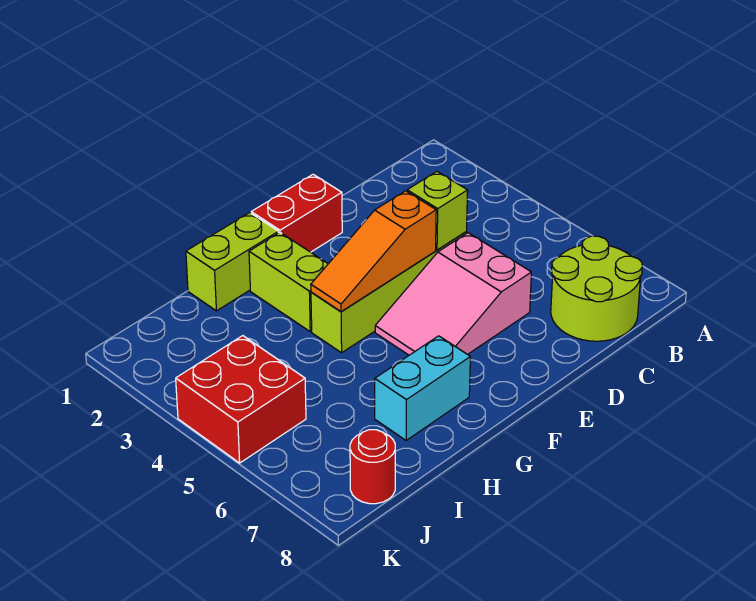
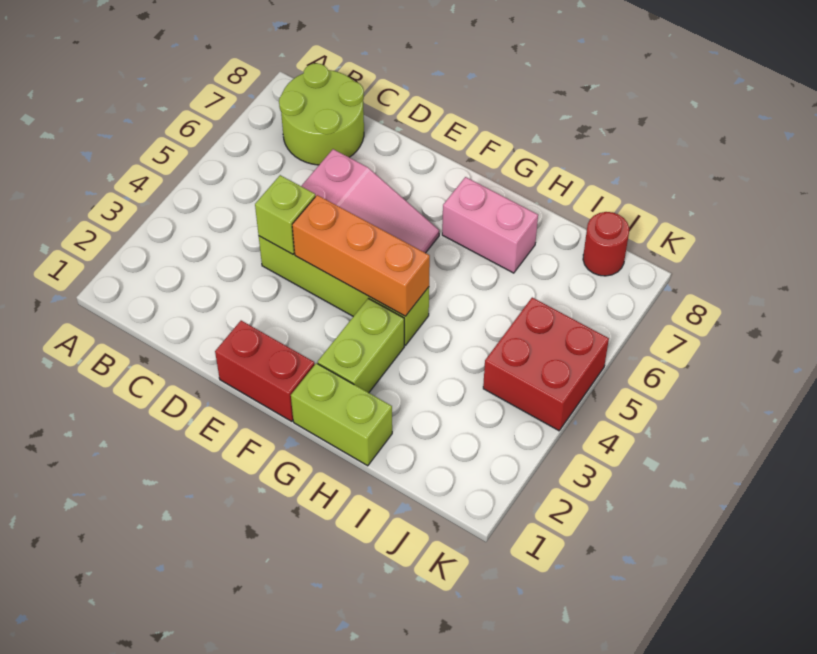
orange slope E4:G4 level 2 top E -> orange brick E4:G4 level 2
cyan brick G7:H7 level 1 -> pink brick G7:H7 level 1

